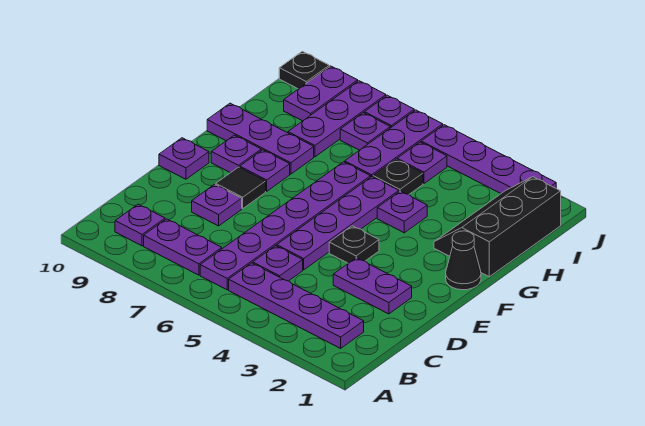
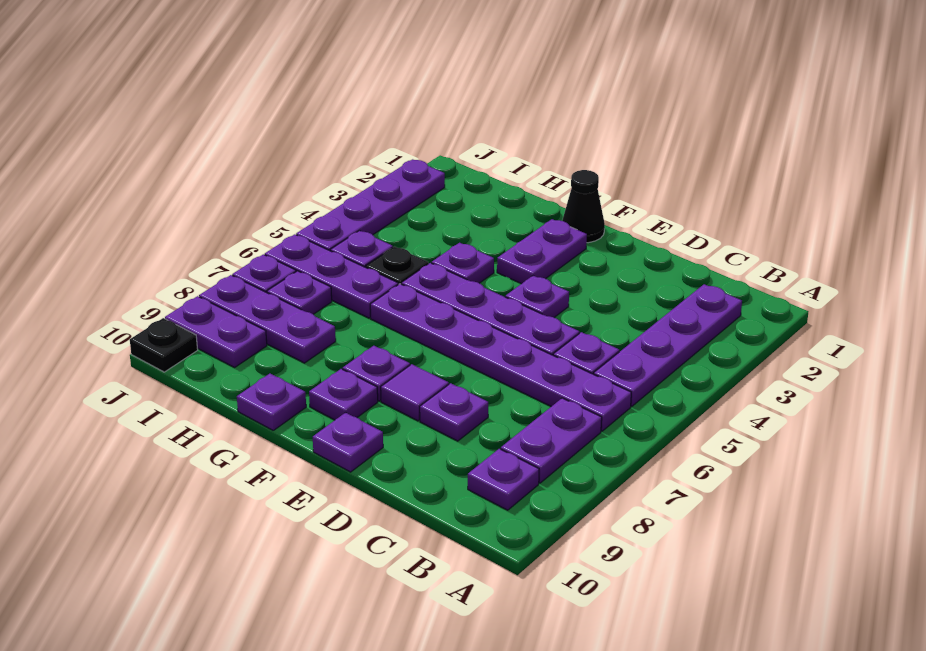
purple plate D2:D3 level 1 -> purple plate F2:F3 level 1
black plate E4 level 1 -> purple plate E4 level 1
black tile E8 level 1 -> purple tile E8 level 1
black slope G1:I2 level 1 top 1 -> none
purple plate G8:G10 level 1 -> purple plate G10 level 1

